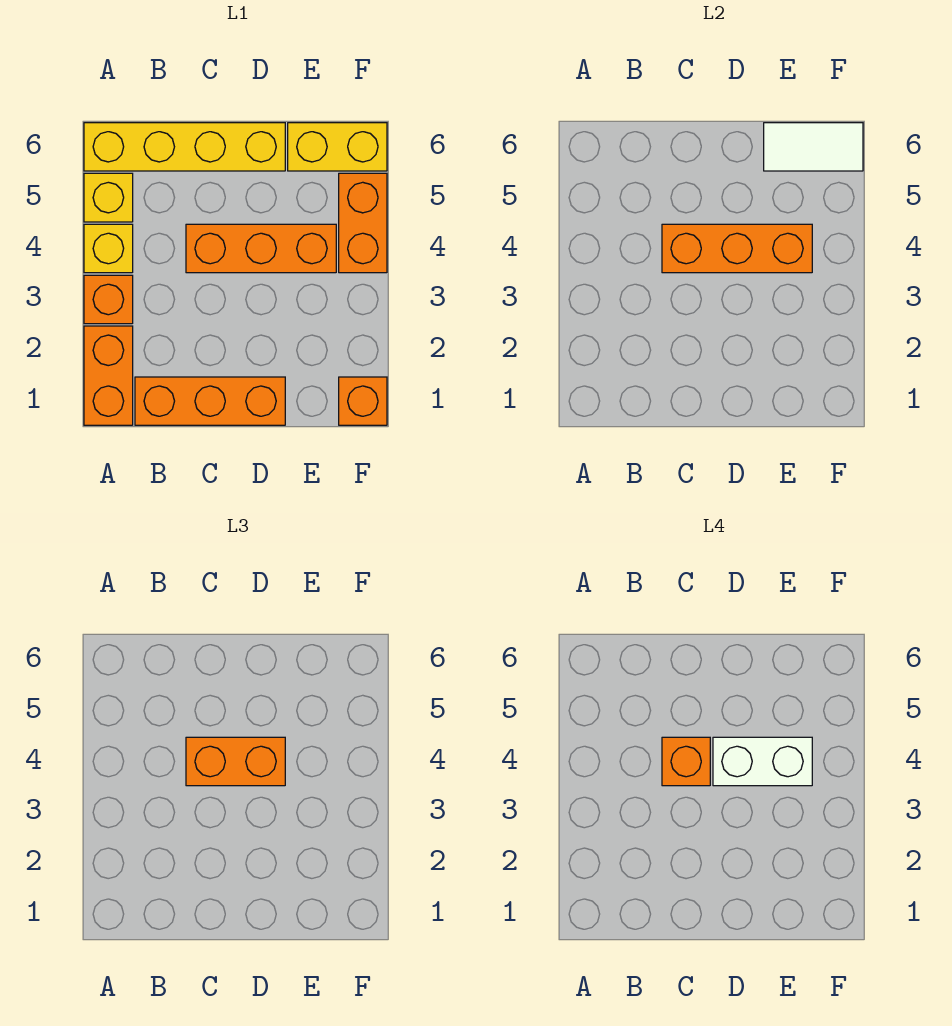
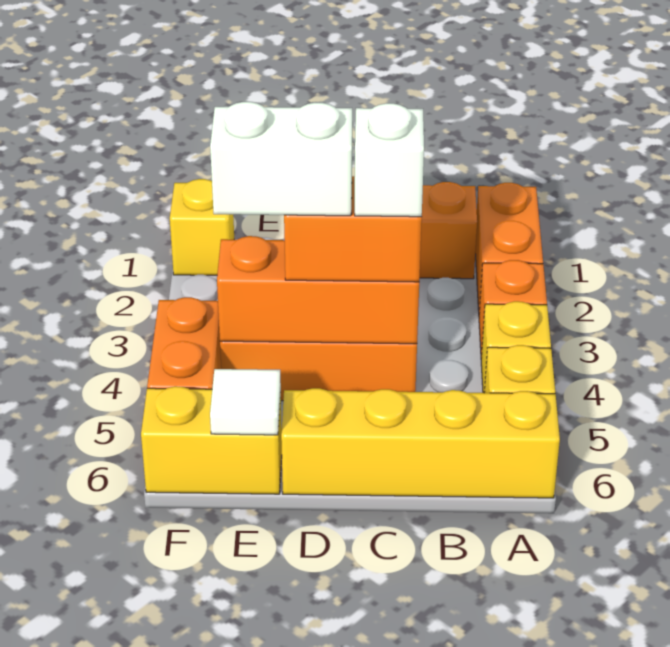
orange brick C4 level 4 -> white brick C4 level 4
white tile E6:F6 level 2 -> white tile E6 level 2
orange brick F1 level 1 -> yellow brick F1 level 1

